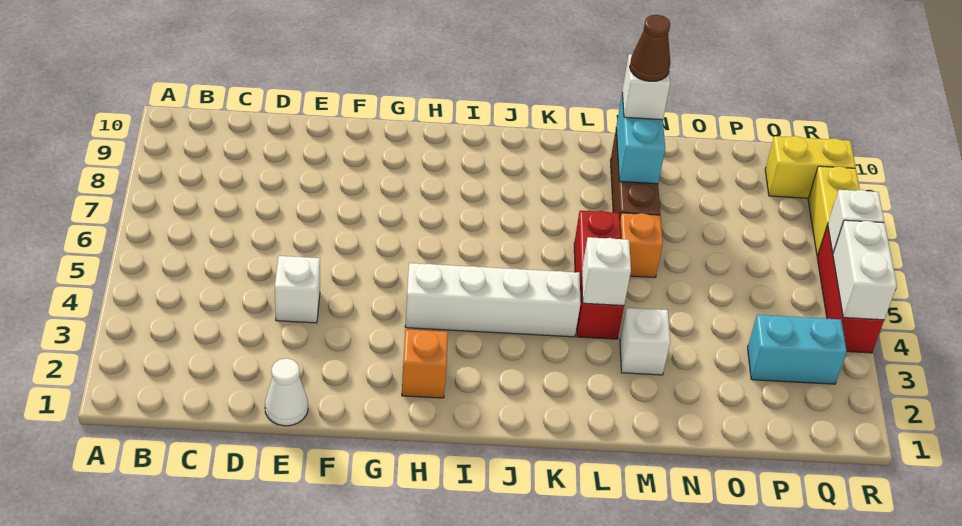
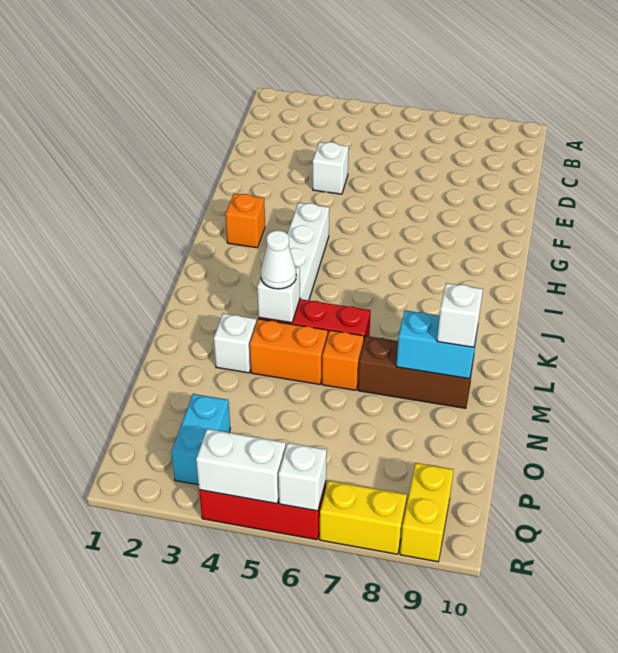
white cone E1 level 1 -> white cone L4 level 3
none -> orange brick M4:M5 level 1
brown cone M9 level 4 -> none

